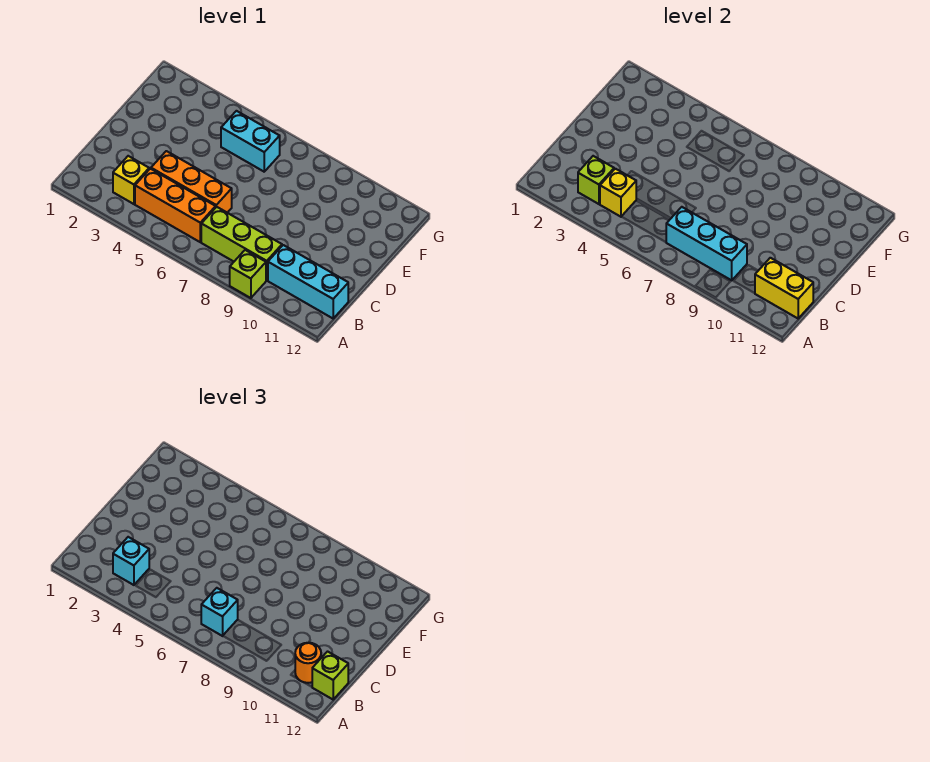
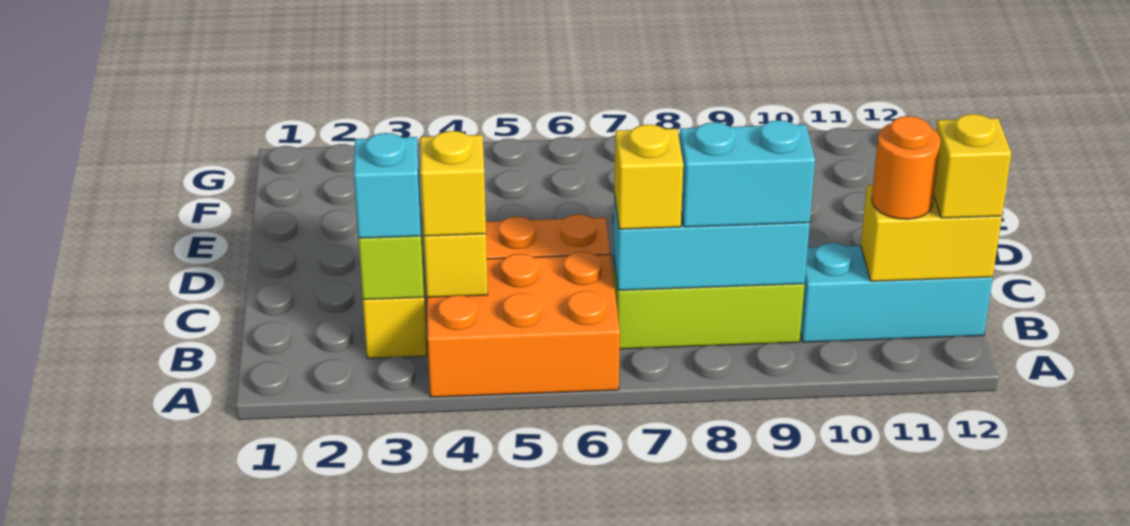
lime brick A9 level 1 -> none
orange brick B4:B6 level 1 -> orange brick A4:B6 level 1
none -> yellow brick B4 level 3
cyan brick B7 level 3 -> yellow brick B7 level 3
lime brick B12 level 3 -> yellow brick B12 level 3
cyan brick F5:F6 level 1 -> cyan brick B8:B9 level 3

